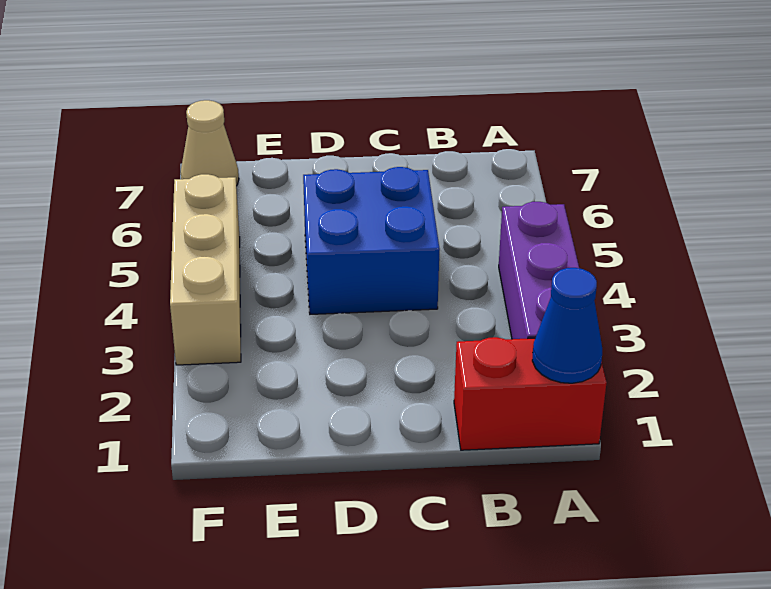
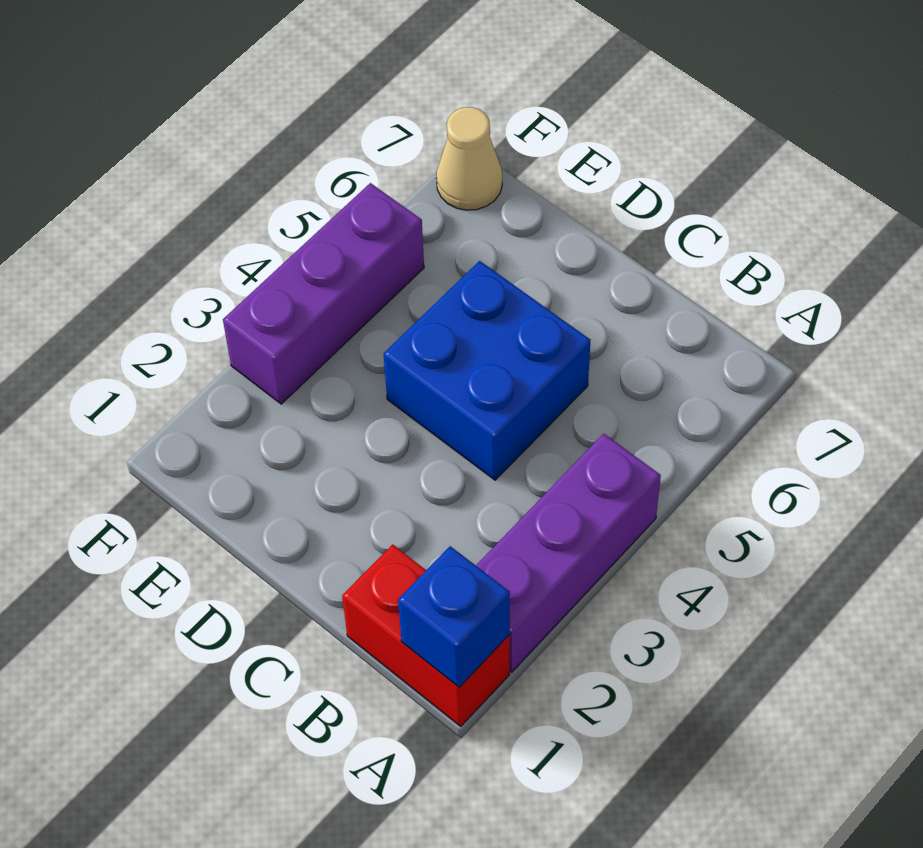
blue cone A1 level 2 -> blue brick A1 level 2
tan brick F3:F5 level 1 -> purple brick F3:F5 level 1

